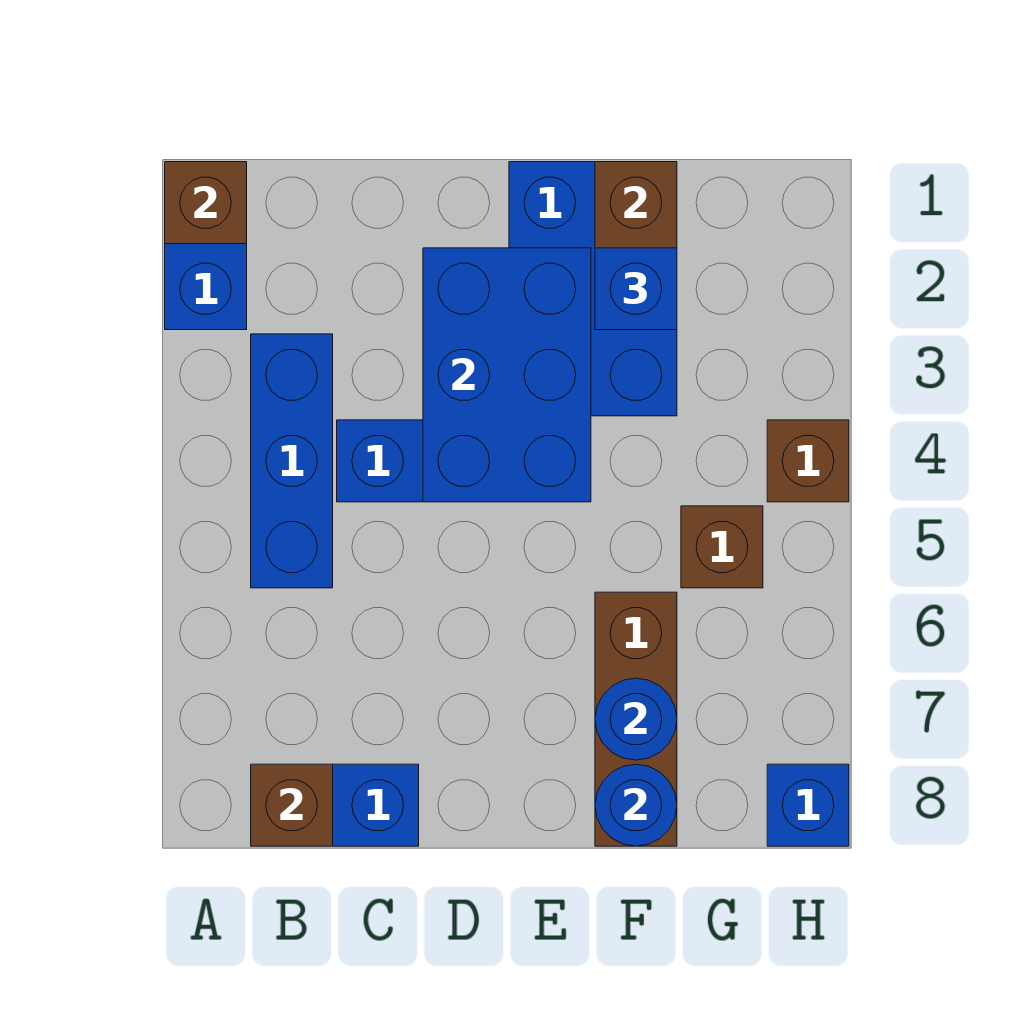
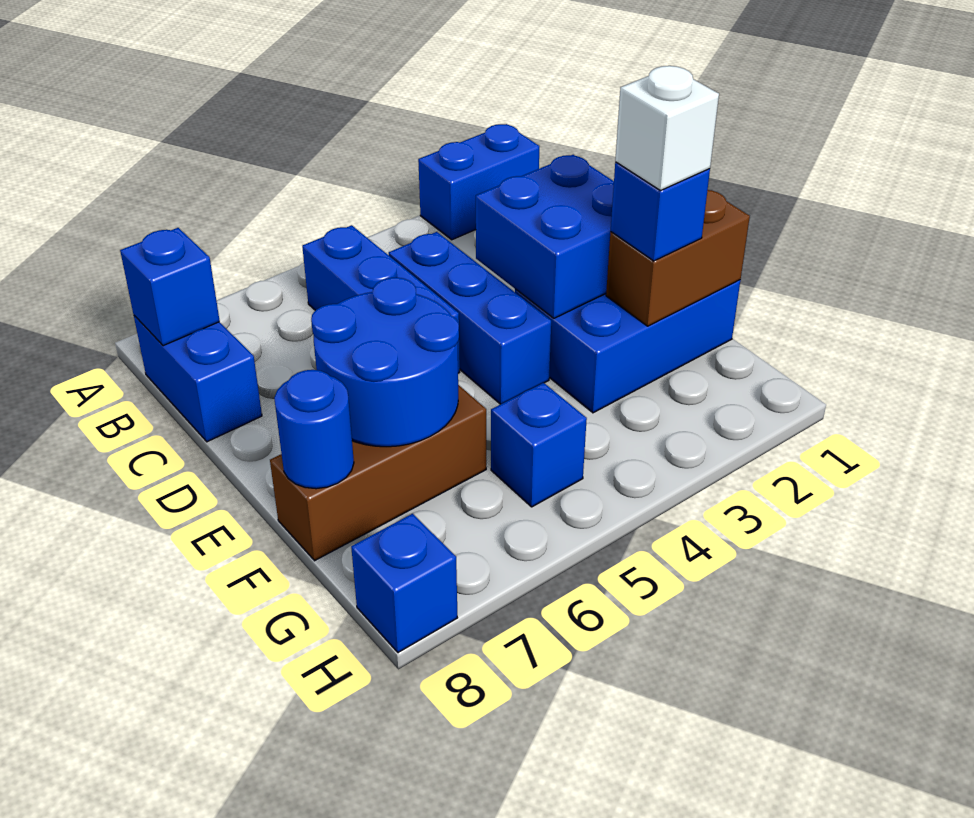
brown brick A1 level 2 -> none
blue brick B3:B5 level 1 -> blue brick B5:D5 level 1
brown brick B8 level 2 -> blue brick B8 level 2
blue brick D2:E4 level 2 -> blue brick D2:E3 level 2
none -> white brick F2 level 4
blue round brick F7 level 2 -> blue round brick E6:F7 level 2
brown brick G5 level 1 -> blue brick G5 level 1
brown brick H4 level 1 -> none

